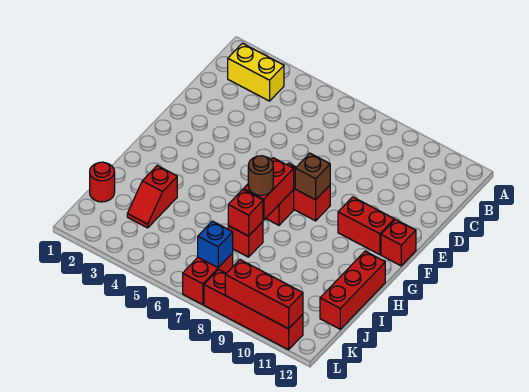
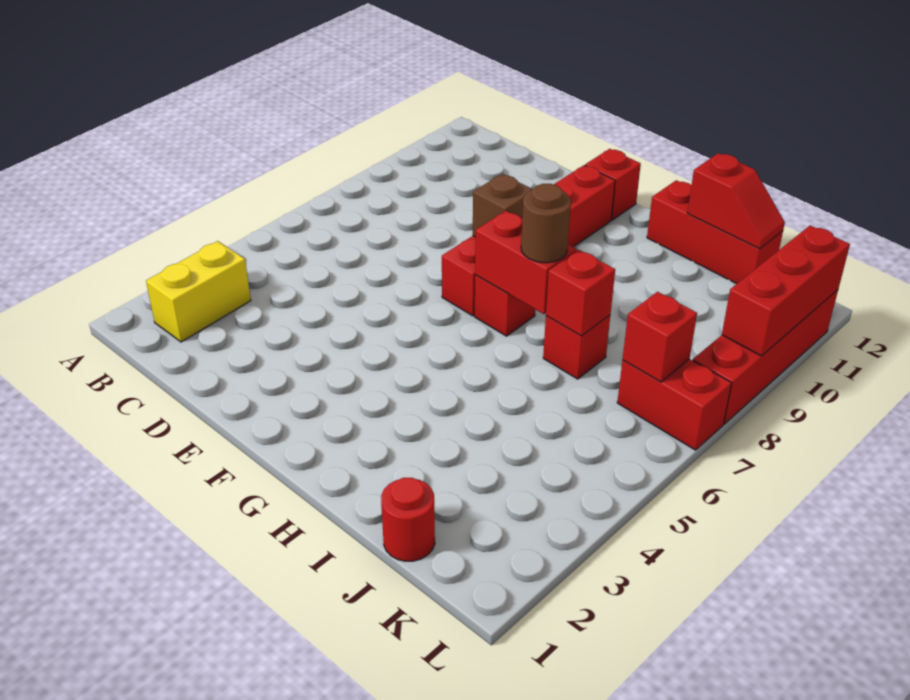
red slope I3:J3 level 1 top I -> red slope I12:J12 level 2 top I
blue brick K7 level 2 -> red brick K7 level 2

